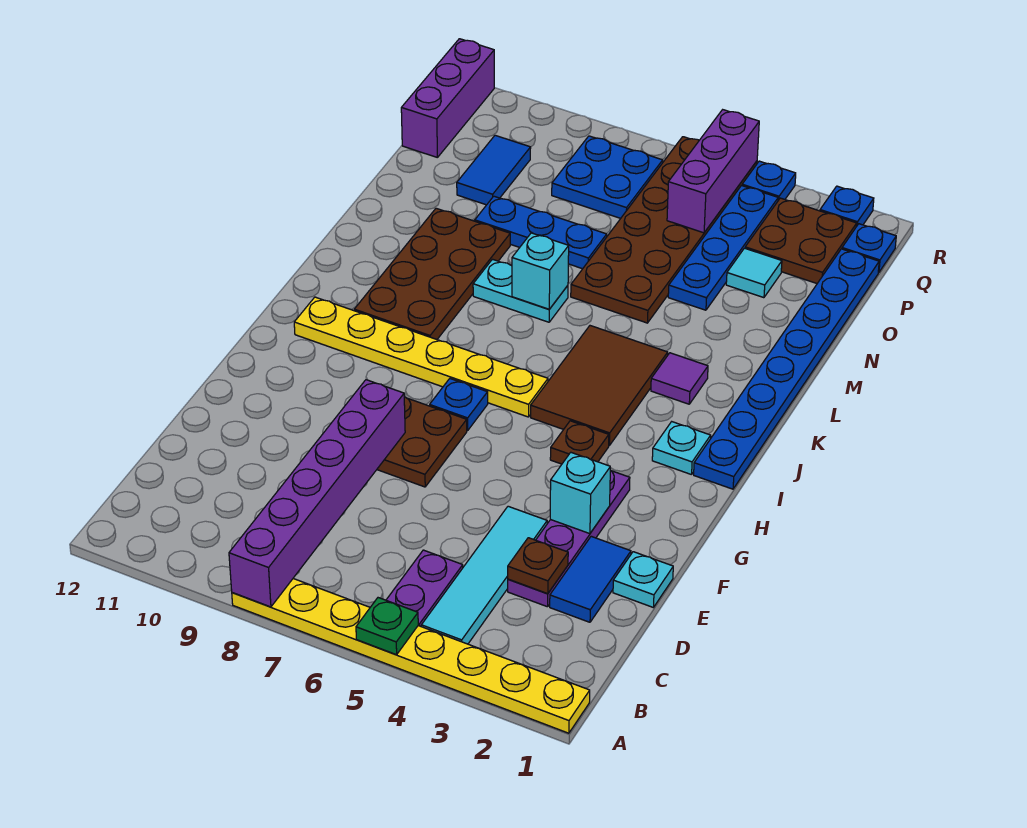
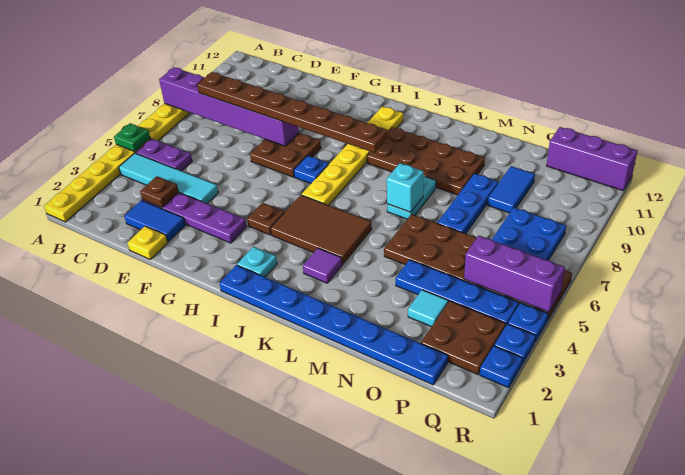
none -> brown plate C8:J8 level 3
cyan plate E1 level 1 -> yellow plate E1 level 1
cyan brick F3 level 2 -> none
blue tile O10:P10 level 1 -> blue tile O9:O10 level 1
blue plate Q1 level 1 -> blue plate R3 level 1

